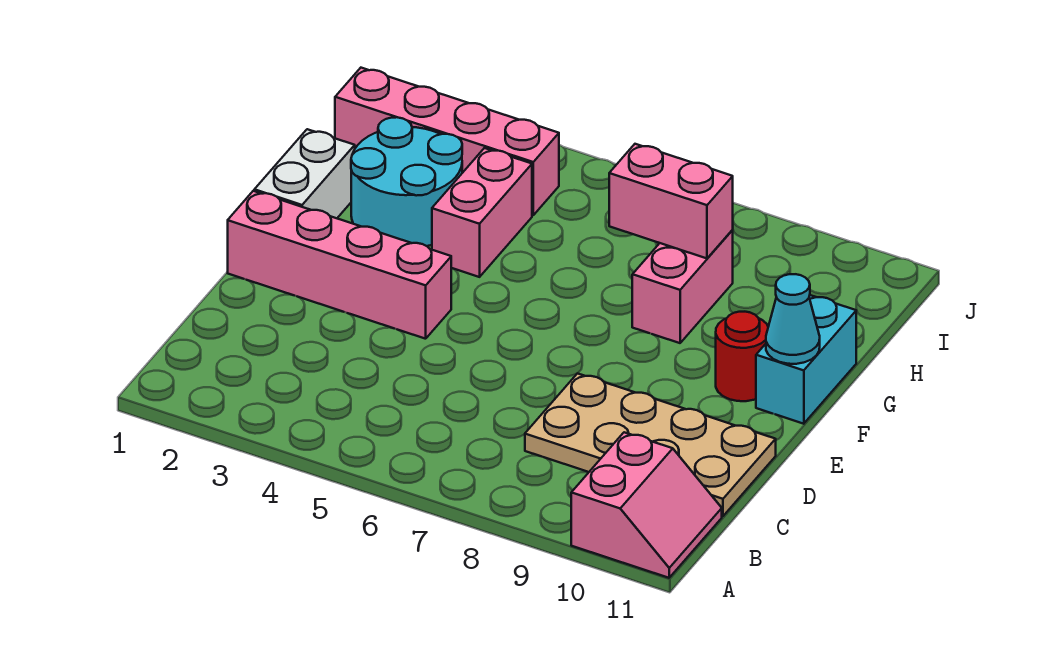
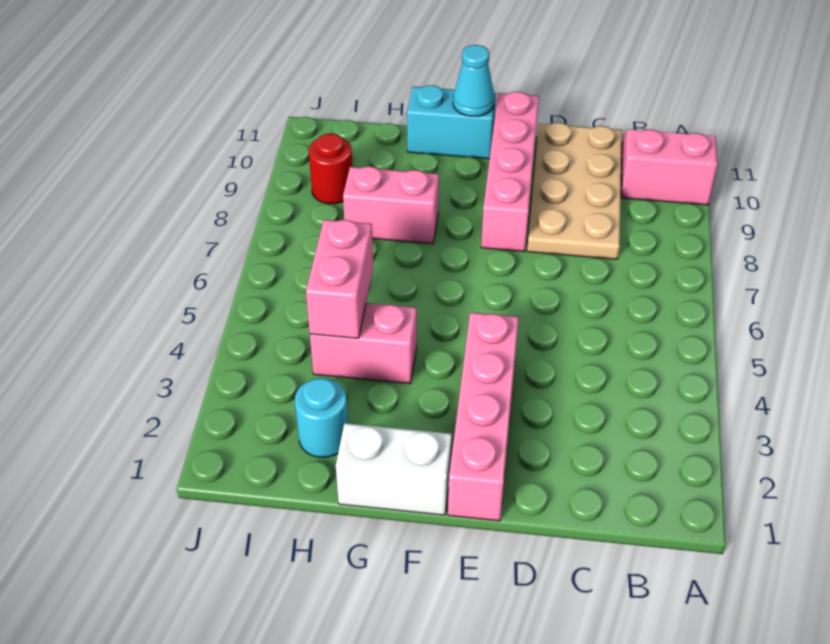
red round brick F10 level 1 -> red round brick I9 level 1
cyan round brick G2:H3 level 1 -> cyan round brick H2 level 1
pink brick H7:H8 level 2 -> pink brick H4:H5 level 2
pink brick I1:I4 level 1 -> pink brick E8:E11 level 1

